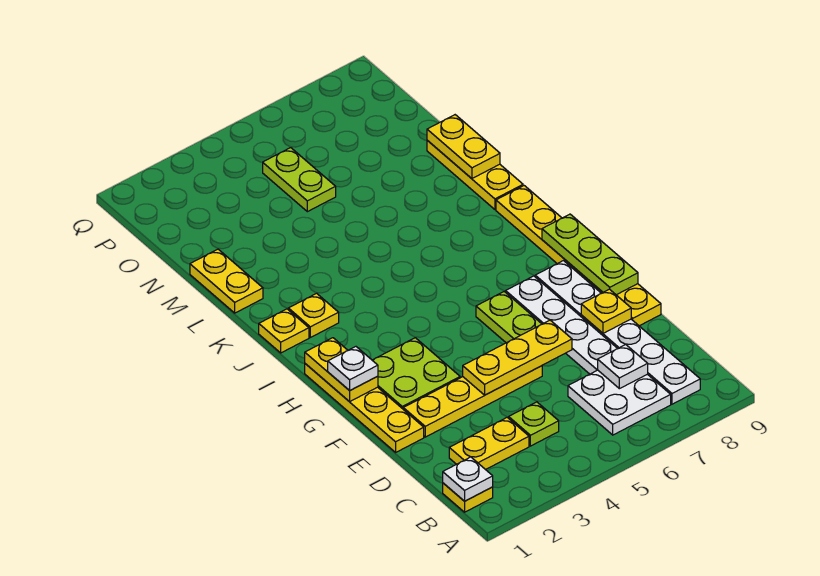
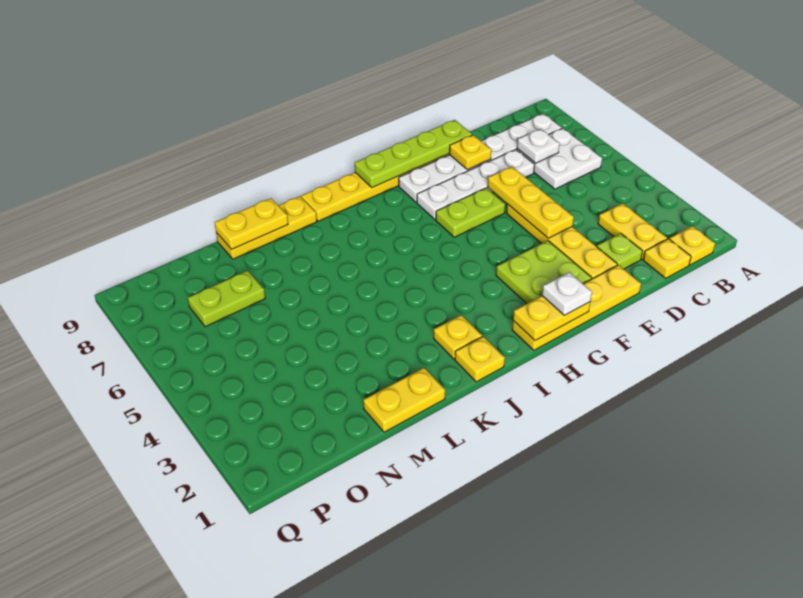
white plate B1 level 2 -> none
none -> yellow plate C1 level 1
lime plate C4 level 1 -> lime plate D2 level 1
lime plate F9:H9 level 2 -> lime plate E9:H9 level 2
lime plate N5:O5 level 1 -> lime plate N7:O7 level 1

